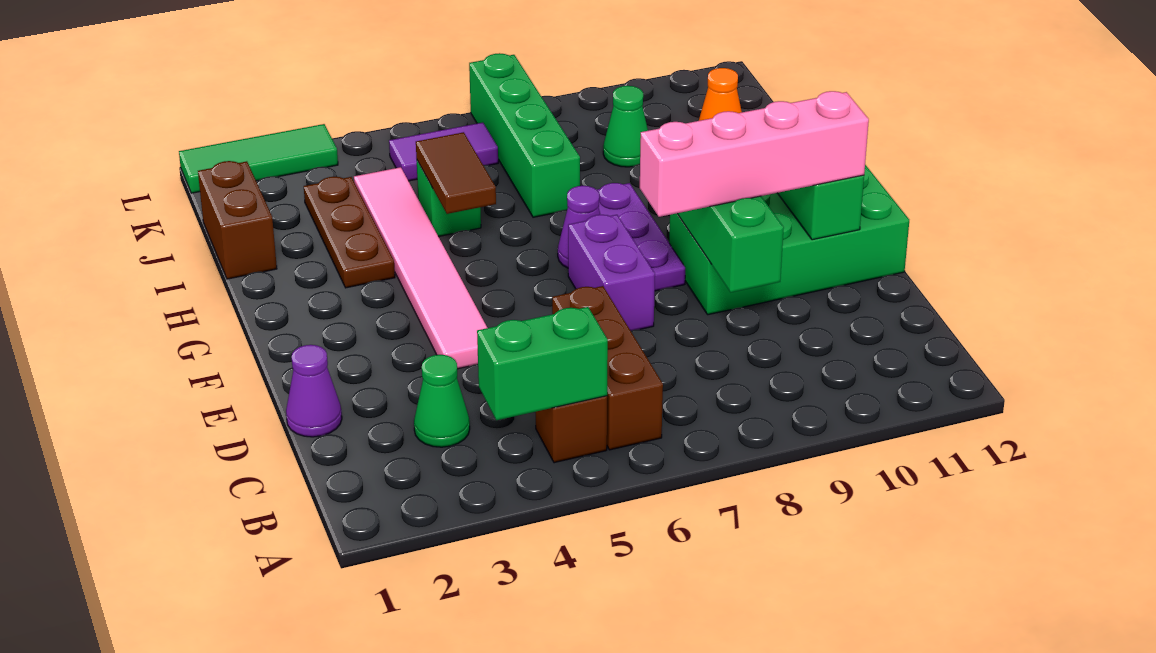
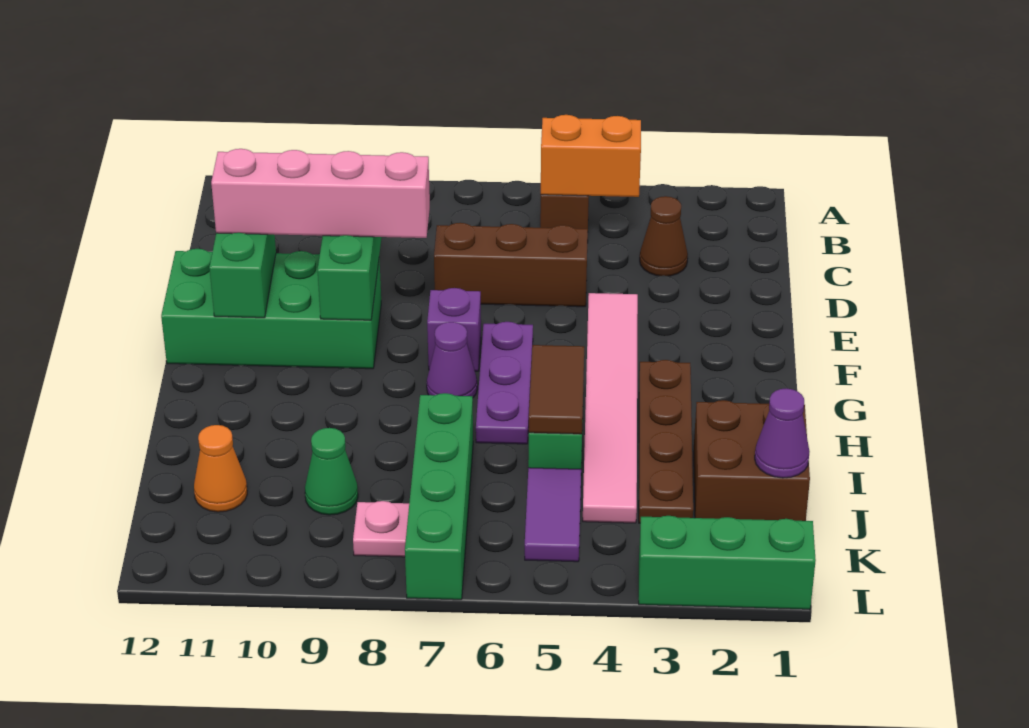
green brick B4:B5 level 2 -> orange brick B4:B5 level 2
brown brick B6:D6 level 1 -> brown brick D5:D7 level 1
green cone C3 level 1 -> brown cone C3 level 1
purple cone D1 level 1 -> purple cone J1 level 2
purple brick E7:F7 level 1 -> purple brick F7 level 1
purple plate F8:H8 level 1 -> purple plate F6:H6 level 1
brown plate H3:J3 level 1 -> brown plate G3:J3 level 1
brown brick I1:J1 level 1 -> brown brick I1:J2 level 1
purple tile K5:K6 level 1 -> purple tile J5:K5 level 1
none -> pink plate K8 level 1
green tile L1:L3 level 1 -> green brick L1:L3 level 1

